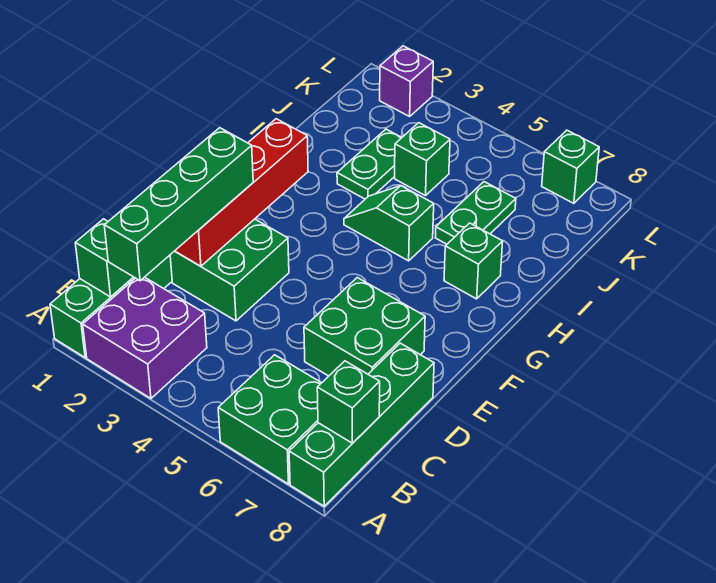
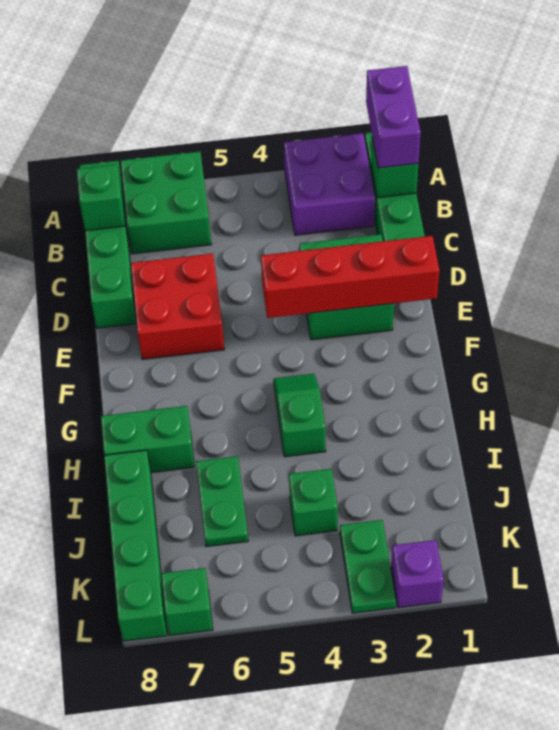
none -> purple brick A1:B1 level 3
green brick B2:E2 level 3 -> green brick I8:L8 level 1
red brick D2:G2 level 2 -> red brick E1:E4 level 2
green brick D6:E7 level 1 -> red brick D6:E7 level 1
green slope H4:H5 level 1 top 5 -> green slope G4:H4 level 1 top H
green brick H7 level 1 -> green brick H7:H8 level 1
green plate I3:J3 level 1 -> green plate K3:L3 level 1

